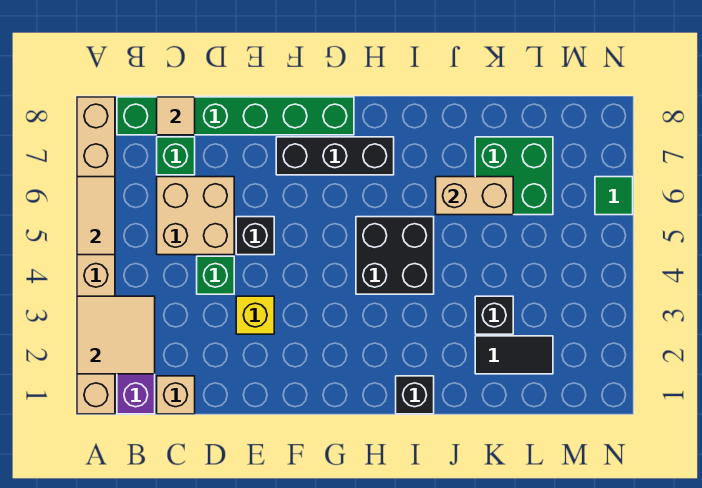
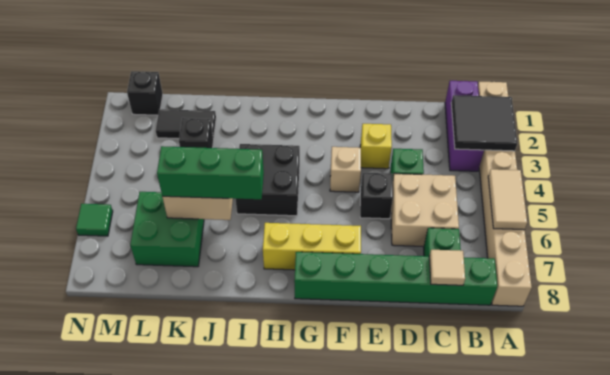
tan tile A2:B3 level 2 -> black tile A2:B3 level 2
tan brick C1 level 1 -> tan brick F4 level 1
black brick F7:H7 level 1 -> yellow brick F7:H7 level 1
black brick I1 level 1 -> black brick M1 level 1
none -> green brick I6:K6 level 3

